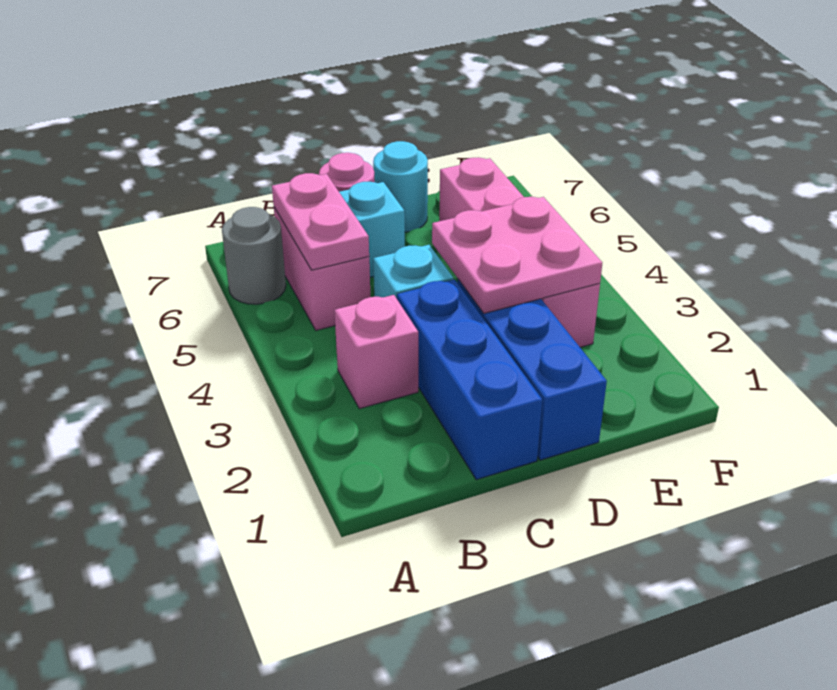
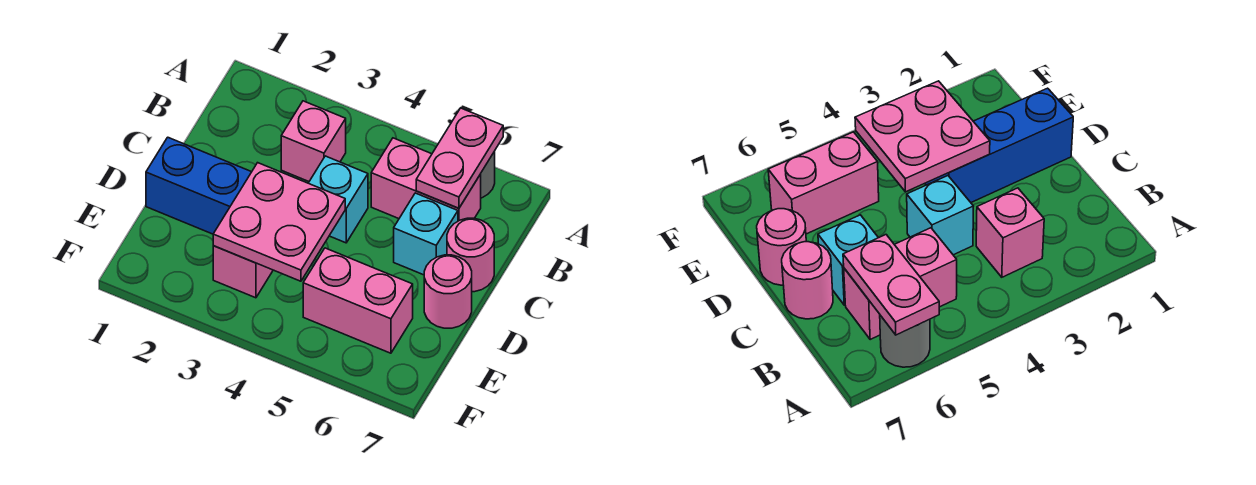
pink plate B5:B6 level 2 -> pink plate A6:B6 level 2
blue brick C1:C3 level 1 -> none
cyan round brick D7 level 1 -> pink round brick D7 level 1

